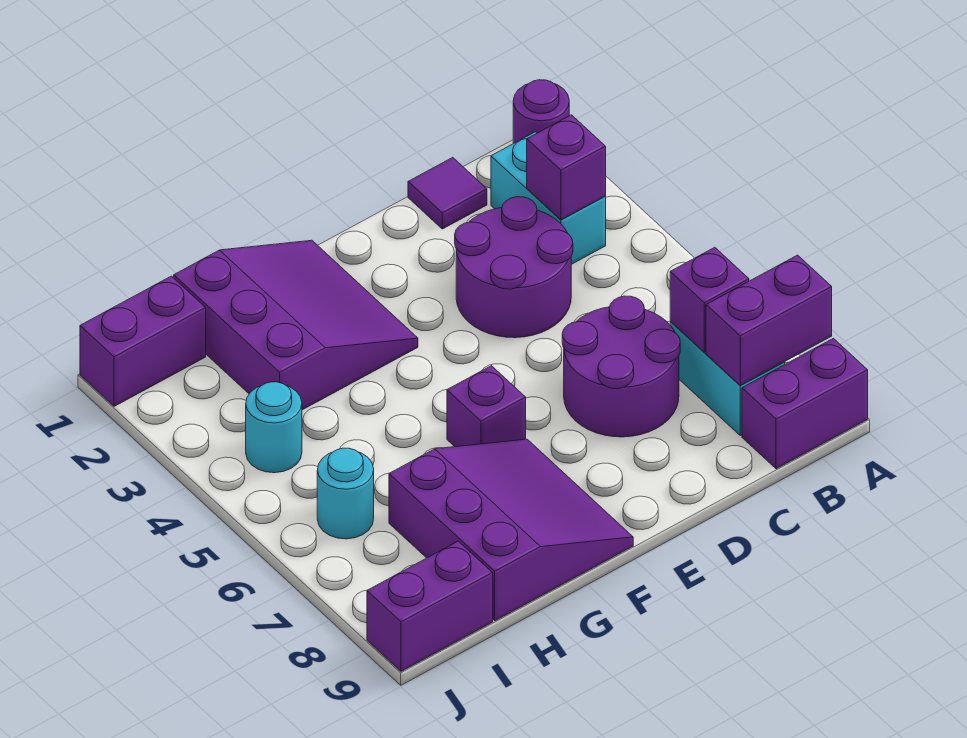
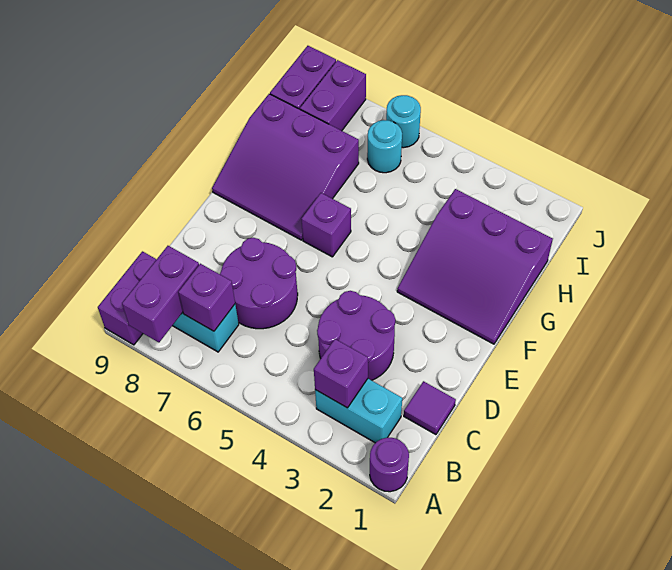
purple brick I1:J1 level 1 -> purple brick I8:J8 level 1
cyan round brick I4 level 1 -> cyan round brick J6 level 1

